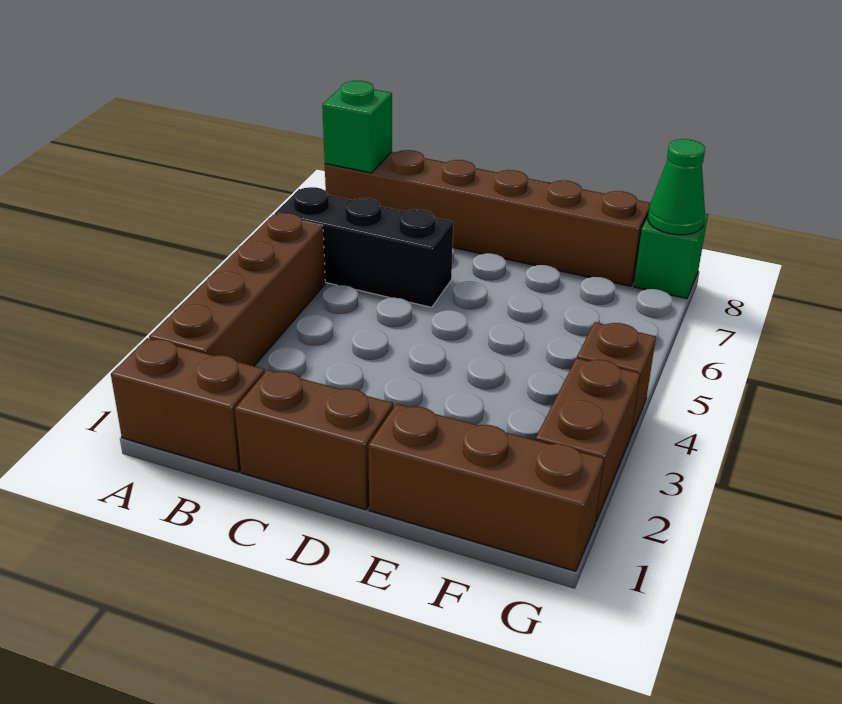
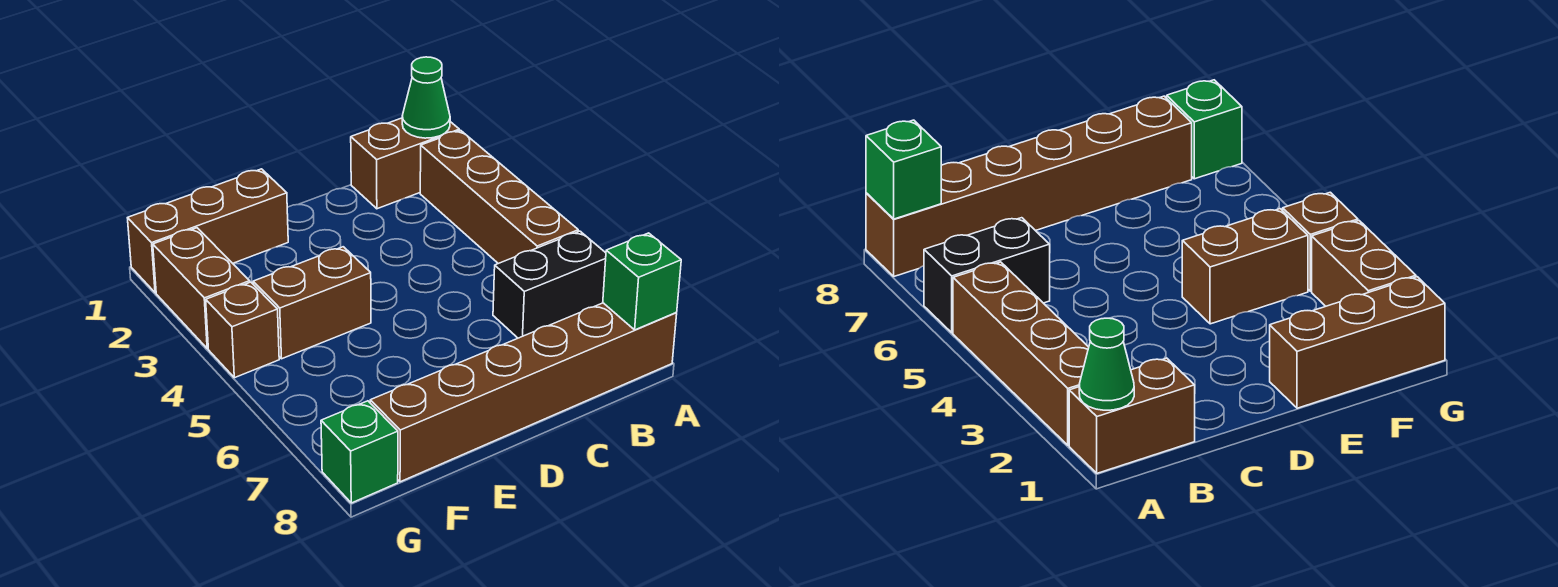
black brick A6:C6 level 1 -> black brick A6:B6 level 1
brown brick C1:D1 level 1 -> brown brick E4:F4 level 1
green cone G8 level 2 -> green cone A1 level 2

